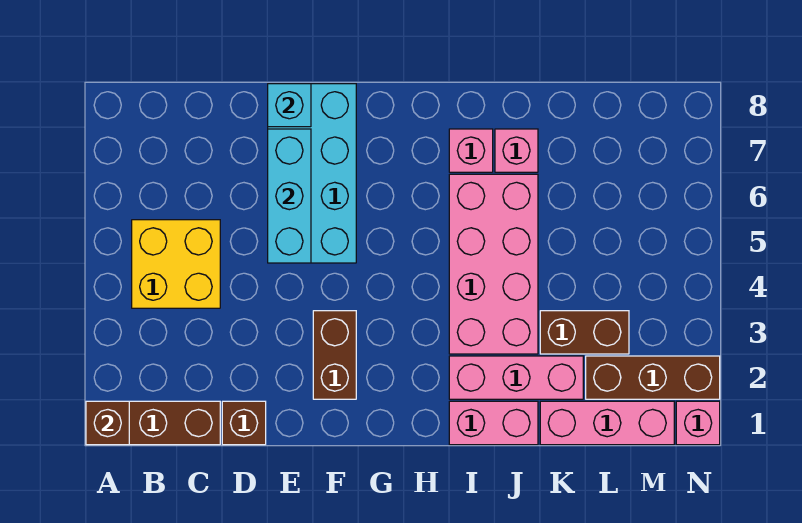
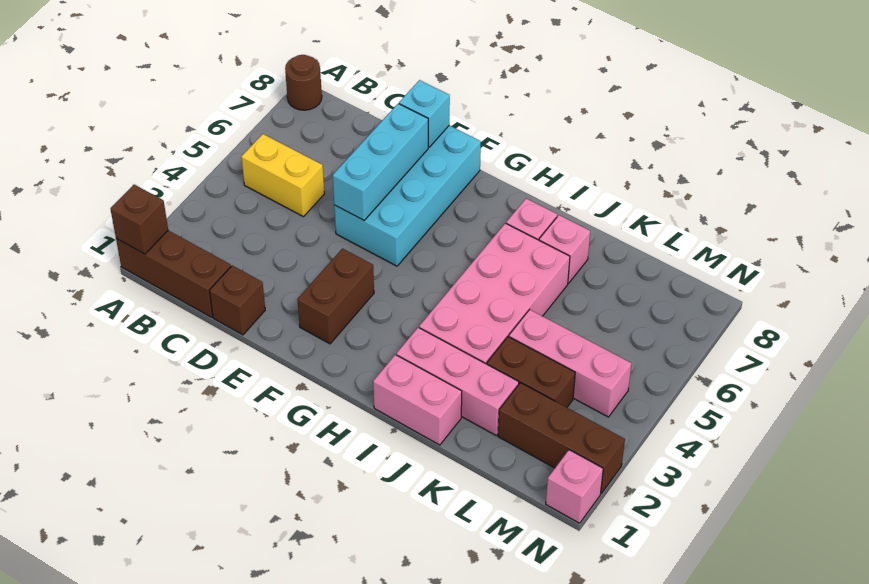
none -> brown round brick A8 level 1
yellow brick B4:C5 level 1 -> yellow brick B5:C5 level 1
pink brick K1:M1 level 1 -> pink brick K4:M4 level 1

